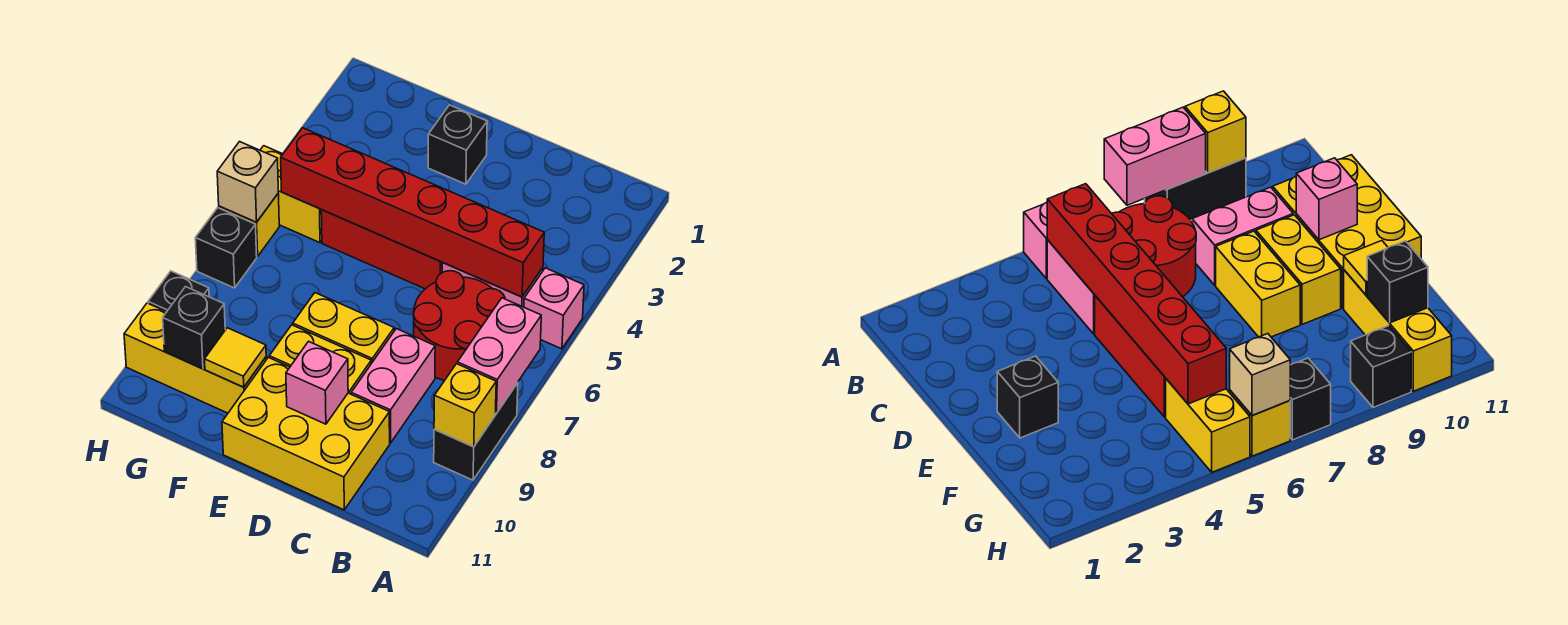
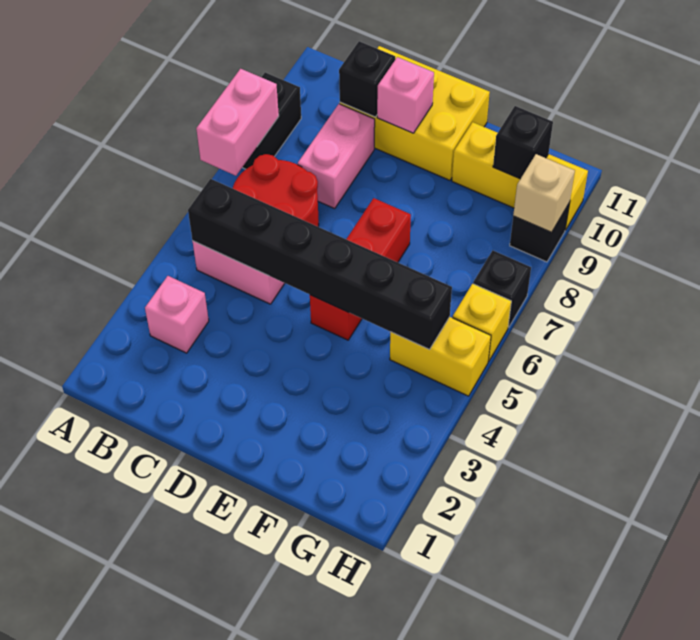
pink brick A5 level 1 -> pink brick B3 level 1
yellow brick A9 level 2 -> none
red brick B5:G5 level 2 -> black brick B5:G5 level 2
red brick D5:F5 level 1 -> red brick E5:E7 level 1
yellow brick D8:E8 level 1 -> none
yellow brick D9:E9 level 1 -> none
black brick E2 level 1 -> black brick C10 level 2
yellow tile F10 level 2 -> none
tan brick H6 level 2 -> tan brick H9 level 2

